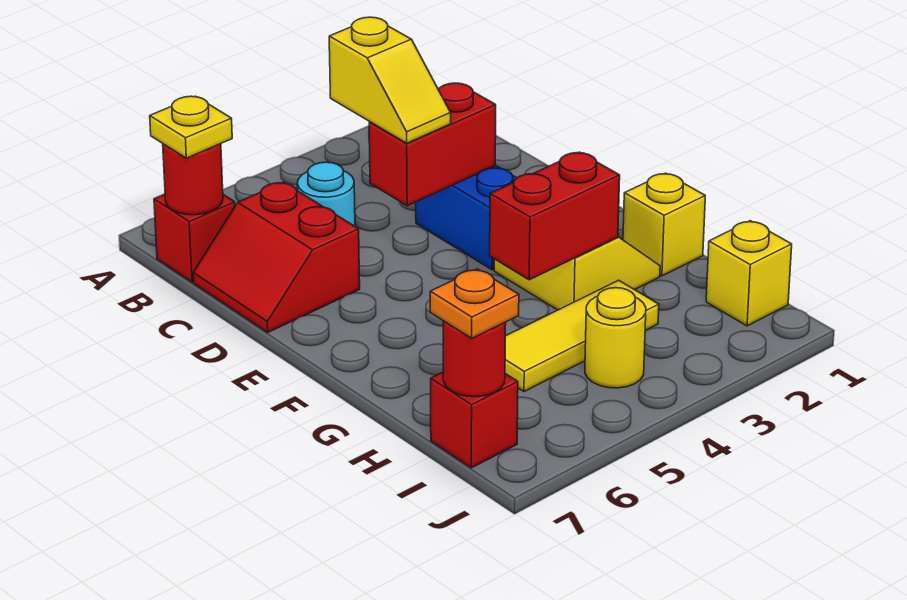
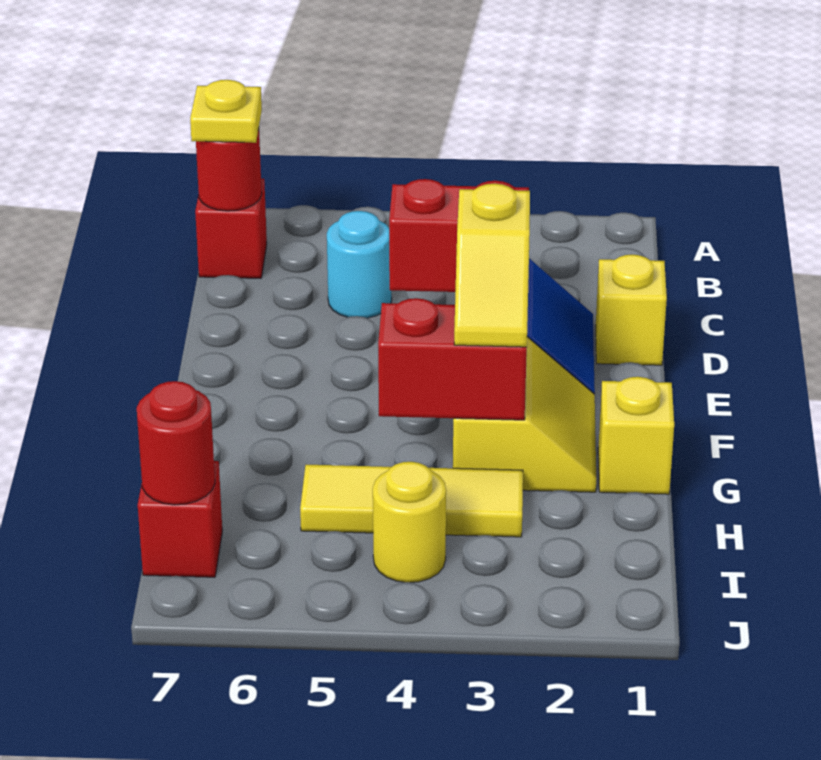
yellow slope C4:D4 level 3 top C -> yellow slope F3:G3 level 3 top F
red slope C6:D7 level 1 top 6 -> none
yellow brick I1 level 1 -> yellow brick D1 level 1
orange plate I7 level 3 -> none

